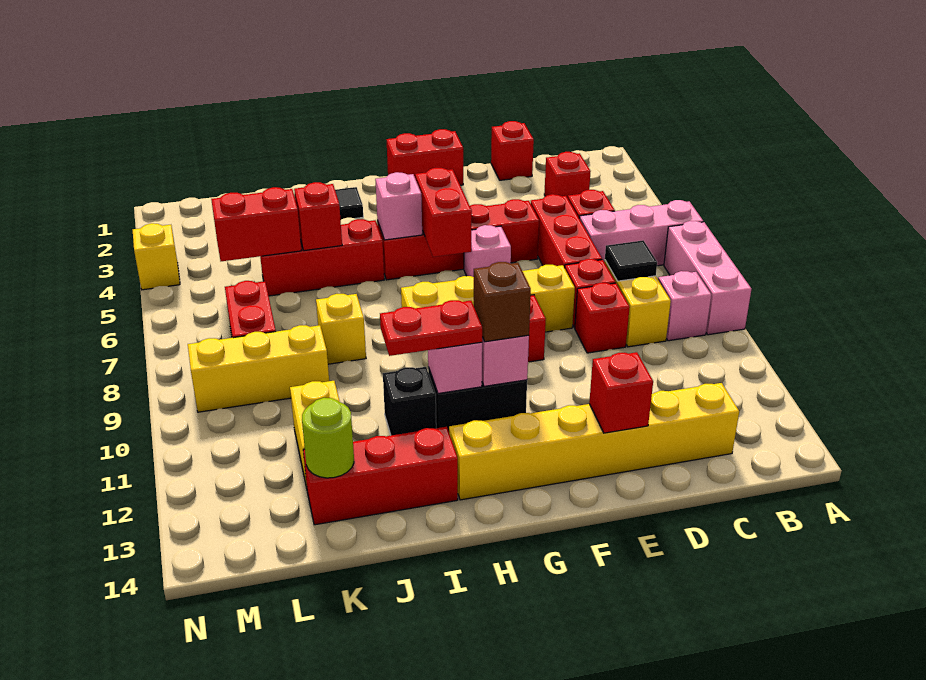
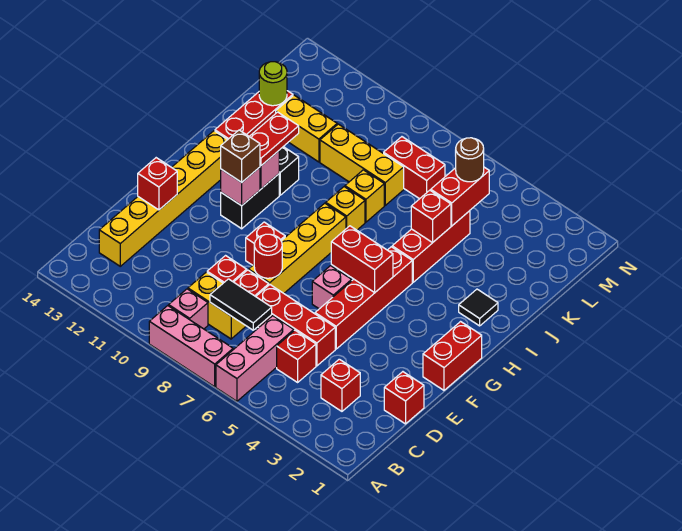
black tile C8 level 2 -> black tile C7:C8 level 2
none -> red round brick E8 level 2
pink brick H5 level 2 -> none
yellow brick K9:M9 level 1 -> yellow brick K8:K10 level 1
none -> brown round brick L5 level 3
yellow brick N4 level 1 -> yellow brick I8 level 1

